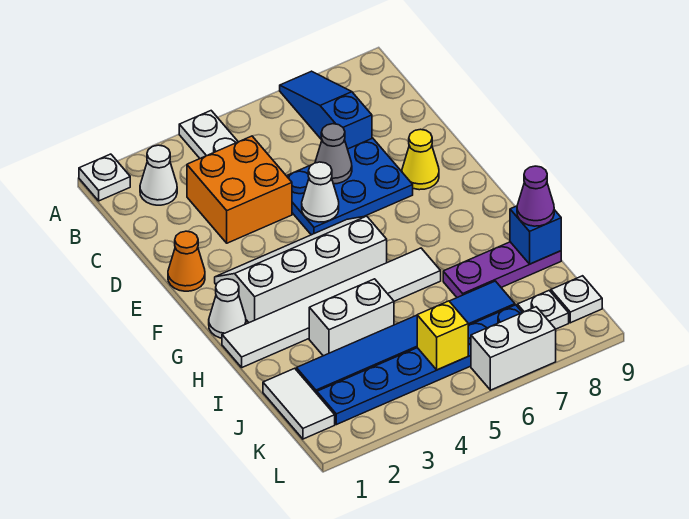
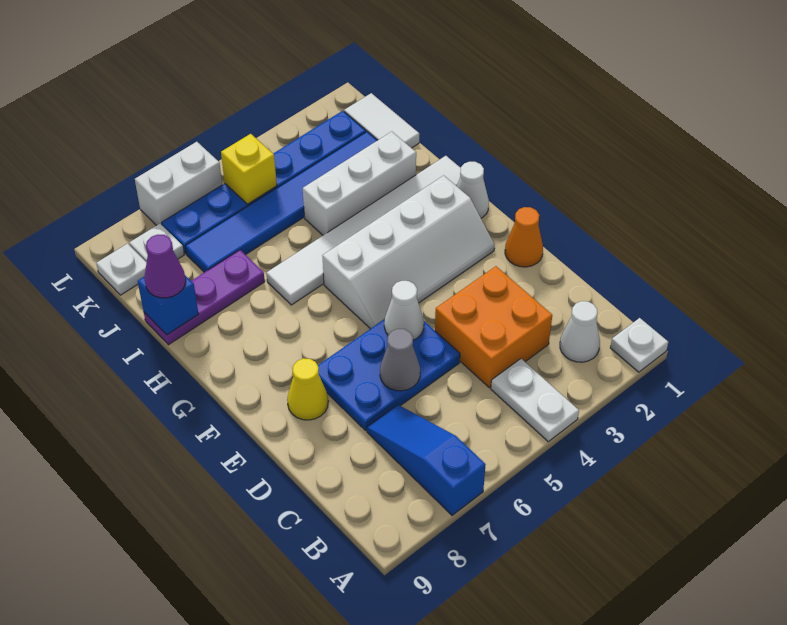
blue slope A7:C7 level 1 top C -> blue slope A7:C7 level 1 top A
white brick I3:I4 level 1 -> white brick I2:I4 level 1

